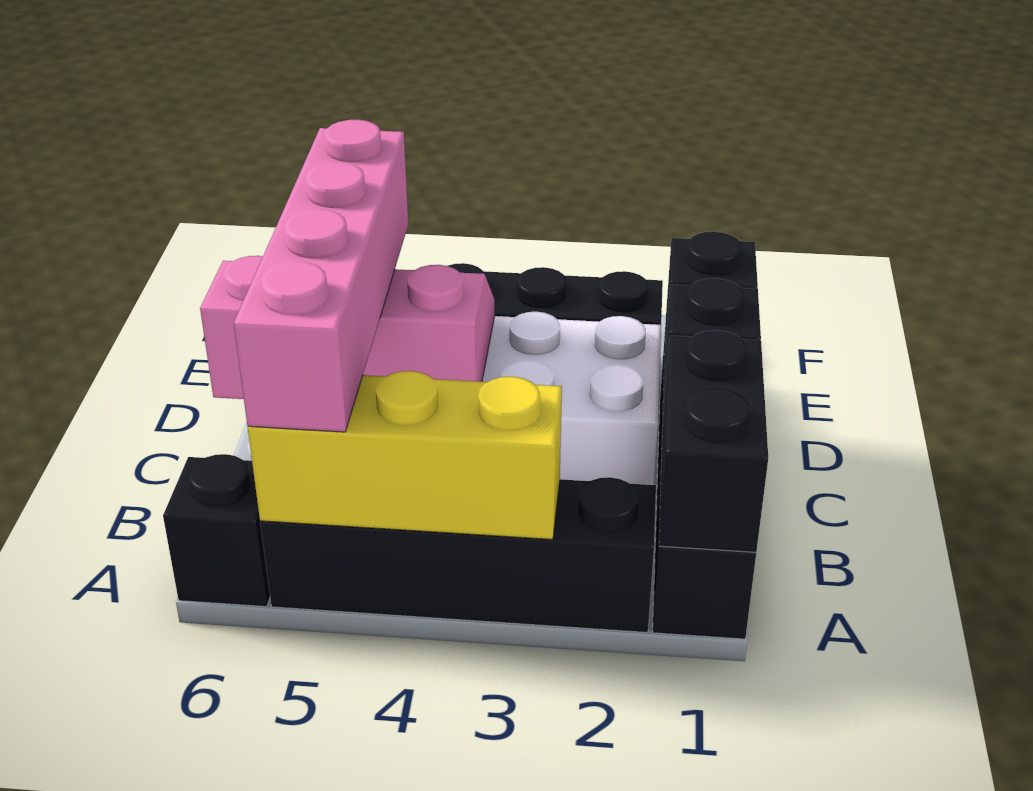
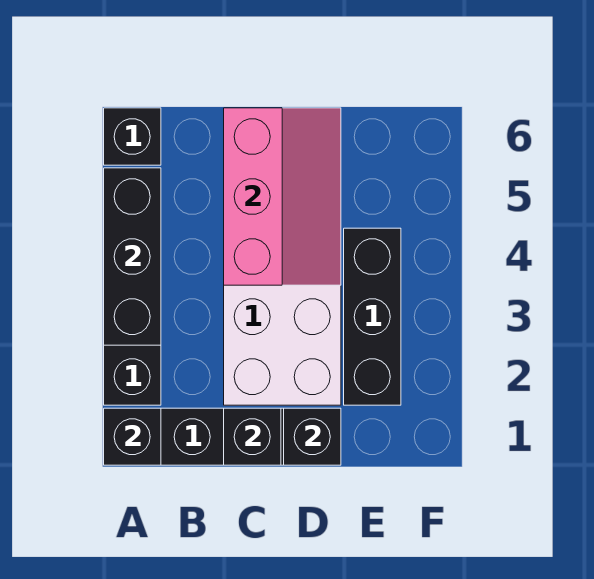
black brick A1:B1 level 2 -> black brick A1 level 2
yellow brick A3:A5 level 2 -> black brick A3:A5 level 2
pink brick A5:D5 level 3 -> none

